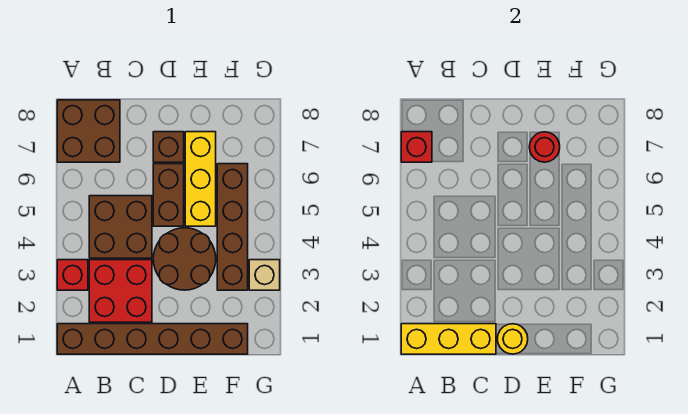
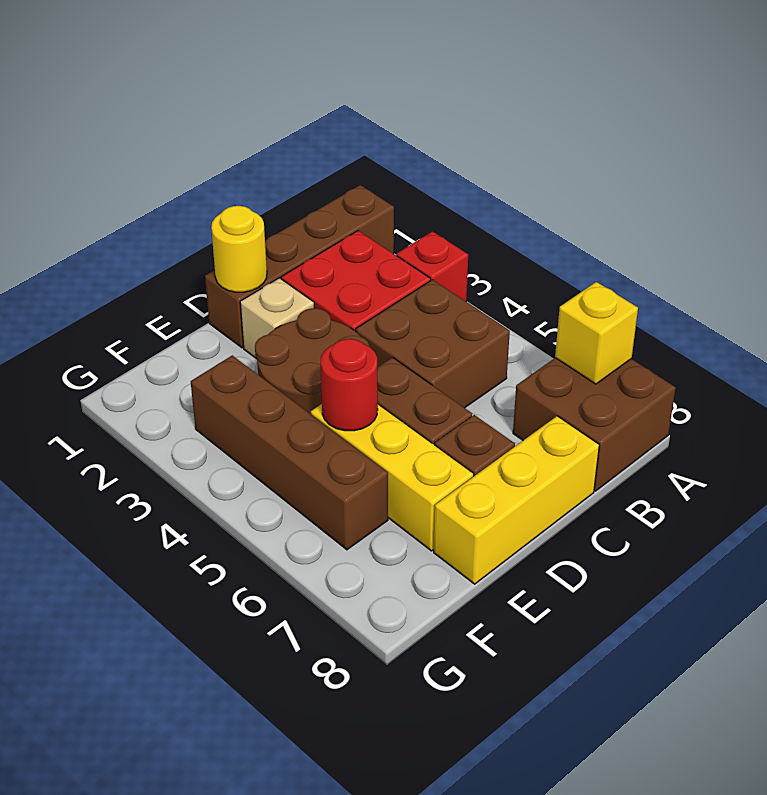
brown brick A1:F1 level 1 -> brown brick A1:D1 level 1
yellow brick A1:C1 level 2 -> yellow brick C8:E8 level 1
red brick A7 level 2 -> yellow brick A7 level 2
red round brick E7 level 2 -> red round brick E5 level 2
tan brick G3 level 1 -> tan brick D2 level 1

